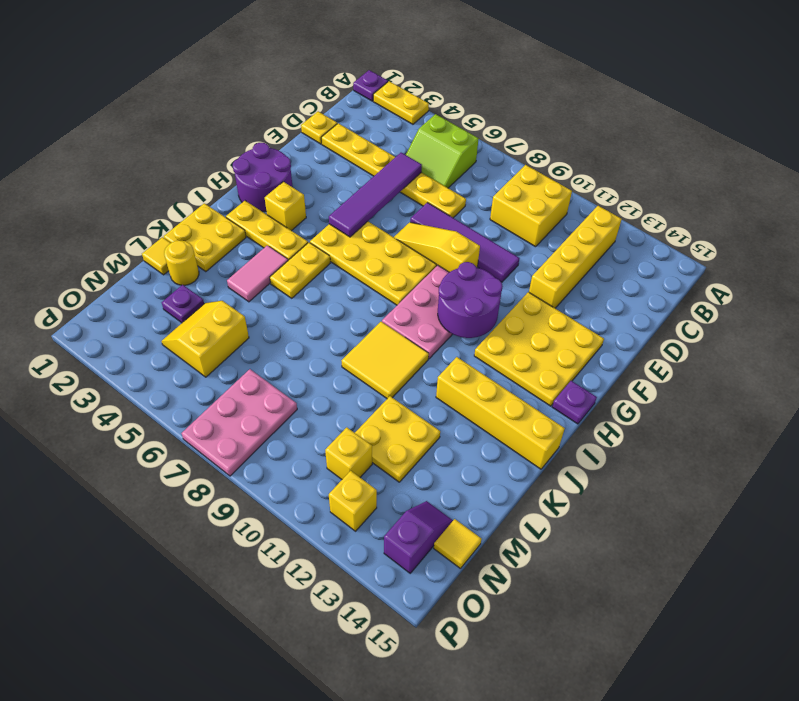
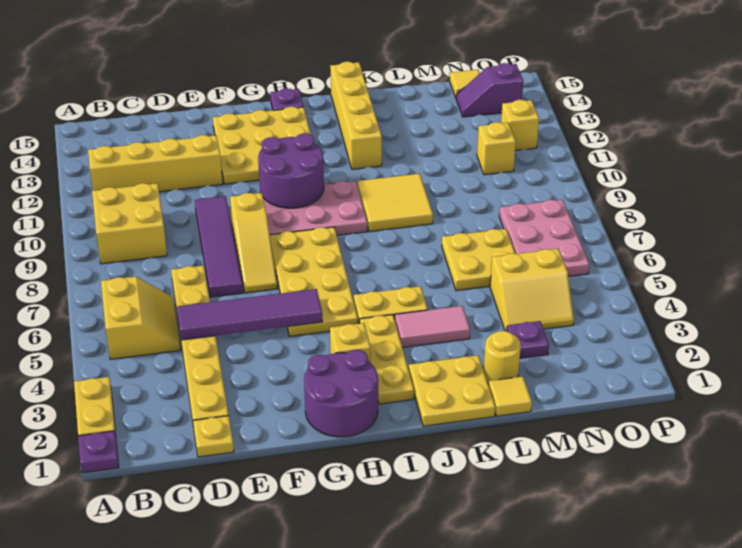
lime slope B5:C6 level 1 top B -> yellow slope B5:C6 level 1 top B
yellow plate L11:M12 level 1 -> yellow plate L6:M7 level 1
pink plate N7:P8 level 1 -> pink plate N6:O8 level 1

